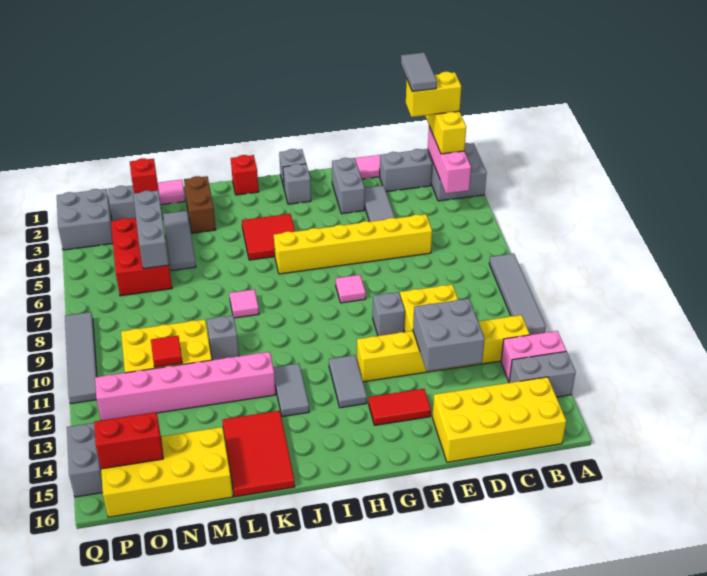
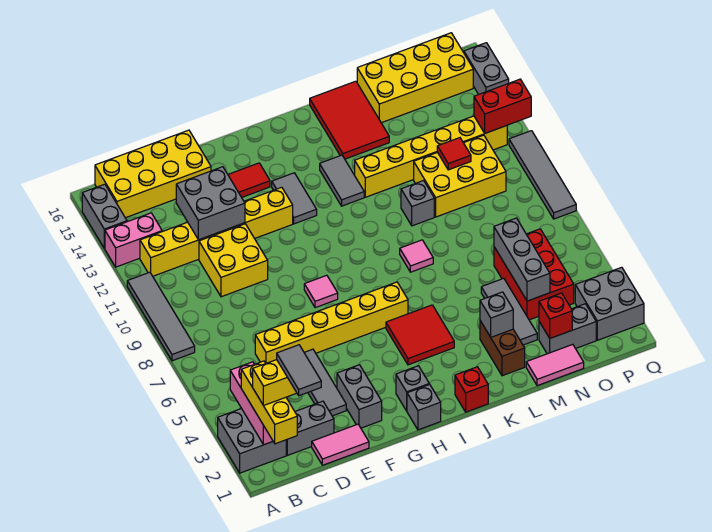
grey brick A14:B14 level 1 -> grey brick A14:A15 level 1
grey brick F10 level 1 -> grey brick L3 level 2
pink brick K12:P12 level 1 -> yellow brick K12:P12 level 1
red brick O15:P15 level 2 -> red brick P12:Q12 level 2

